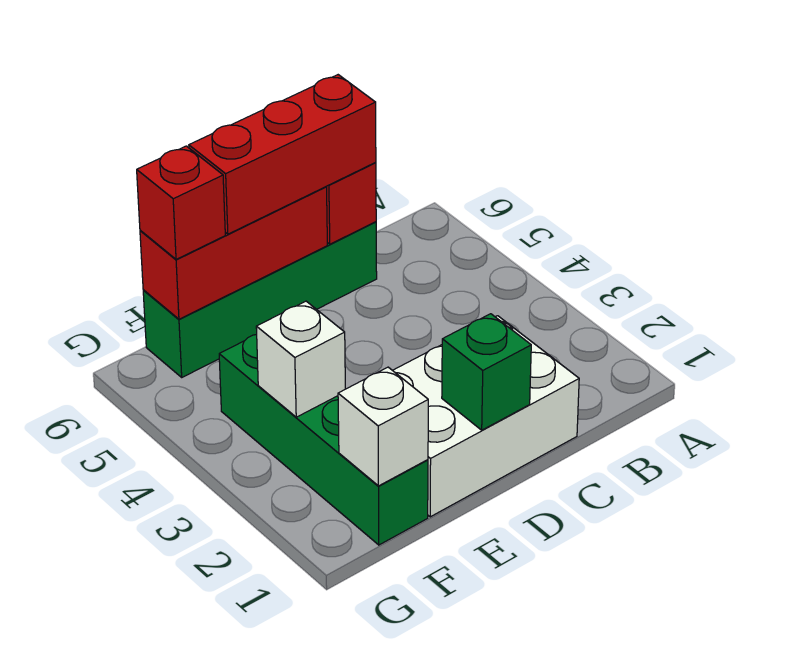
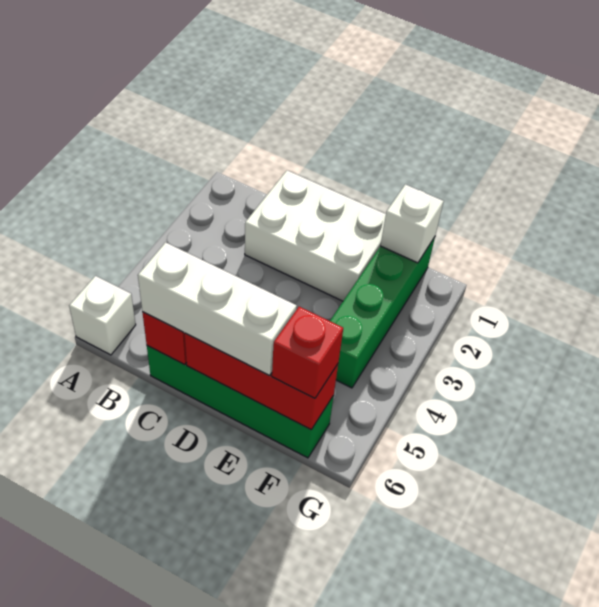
red brick C6:E6 level 3 -> white brick C6:E6 level 3
green brick D1 level 2 -> none
white brick F3 level 2 -> white brick A6 level 1

